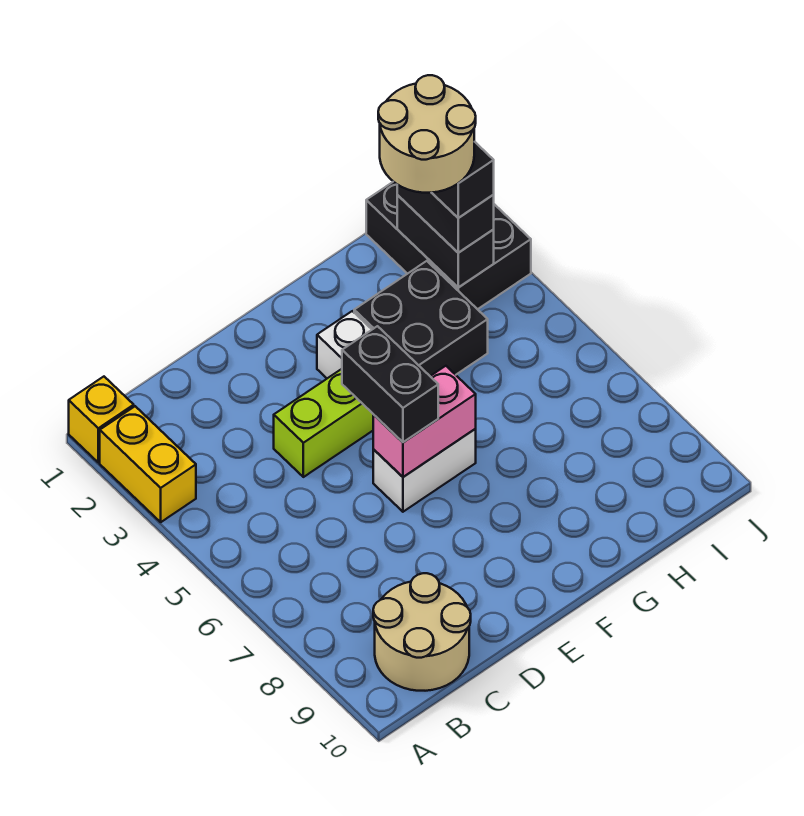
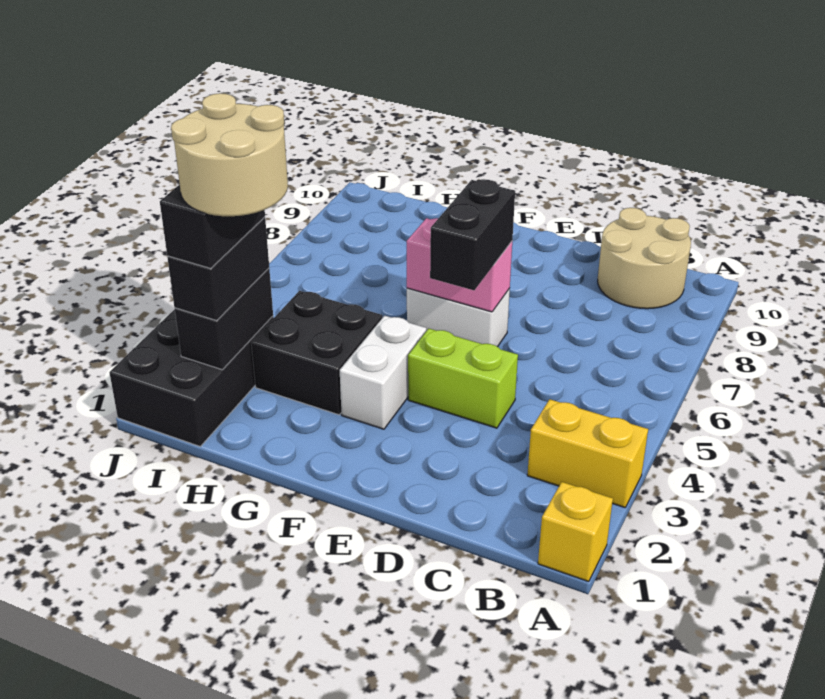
yellow brick A2:A3 level 1 -> yellow brick A3:B3 level 1

